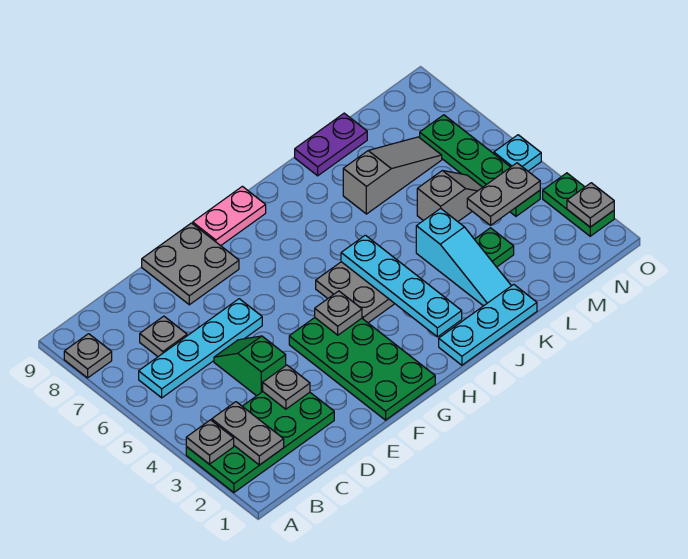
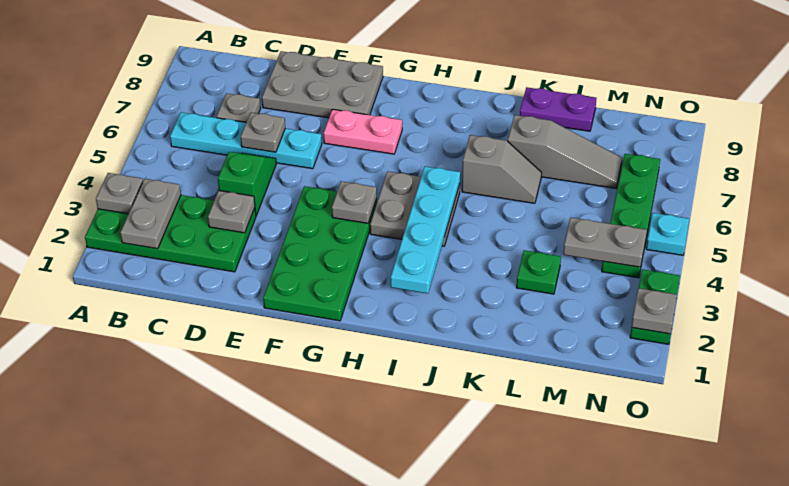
grey plate A8 level 1 -> grey plate D6 level 2
grey plate E8:F9 level 1 -> grey plate D8:F9 level 1
pink plate G9:H9 level 1 -> pink plate F7:G7 level 1
cyan plate I1:K1 level 1 -> none
cyan slope K2:K4 level 1 top 4 -> none
grey slope L5:M5 level 1 top L -> grey slope J6:K6 level 1 top J

